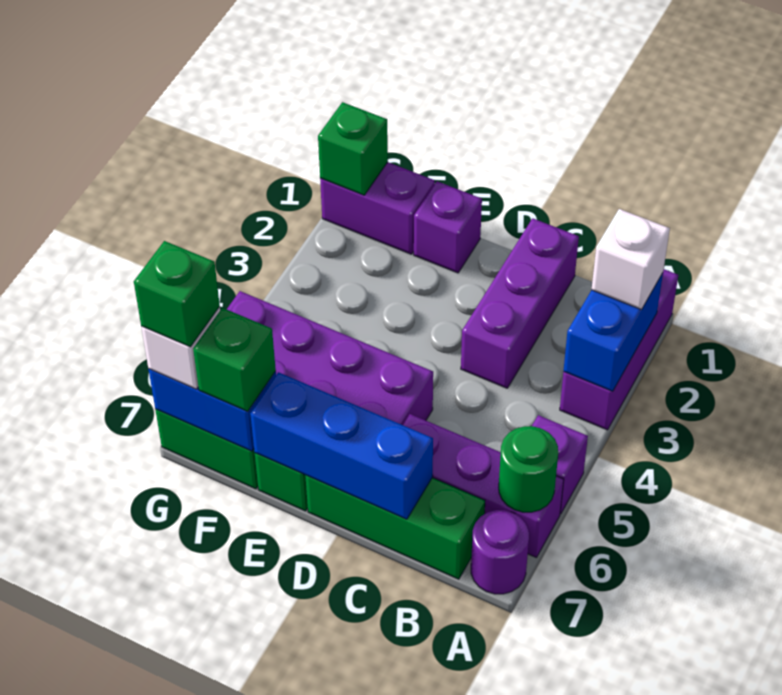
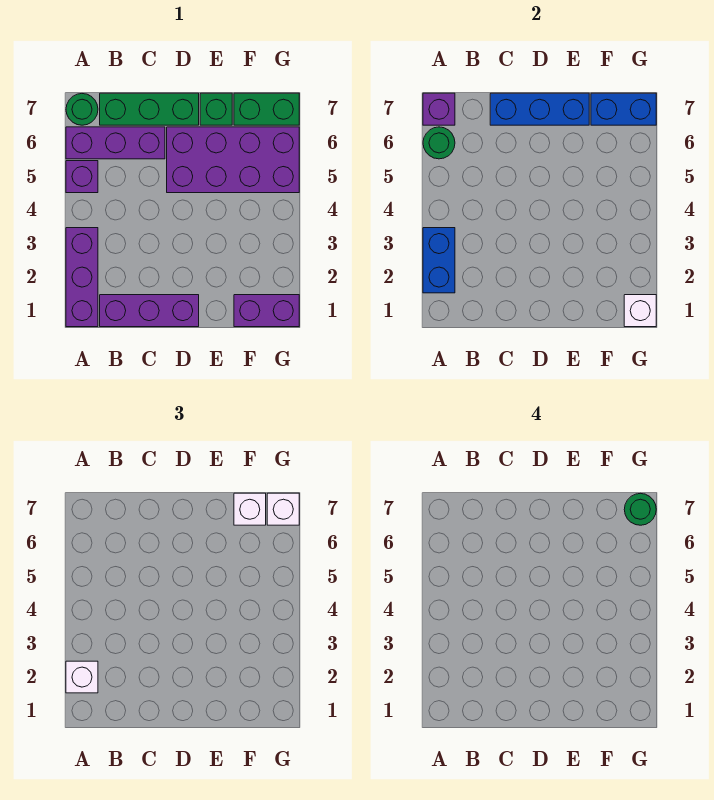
purple round brick A7 level 1 -> green round brick A7 level 1
purple brick C1:C3 level 1 -> purple brick B1:D1 level 1
purple brick E1 level 1 -> purple brick A7 level 2
green brick F7 level 3 -> white brick F7 level 3
green brick G1 level 2 -> white brick G1 level 2
green brick G7 level 4 -> green round brick G7 level 4

